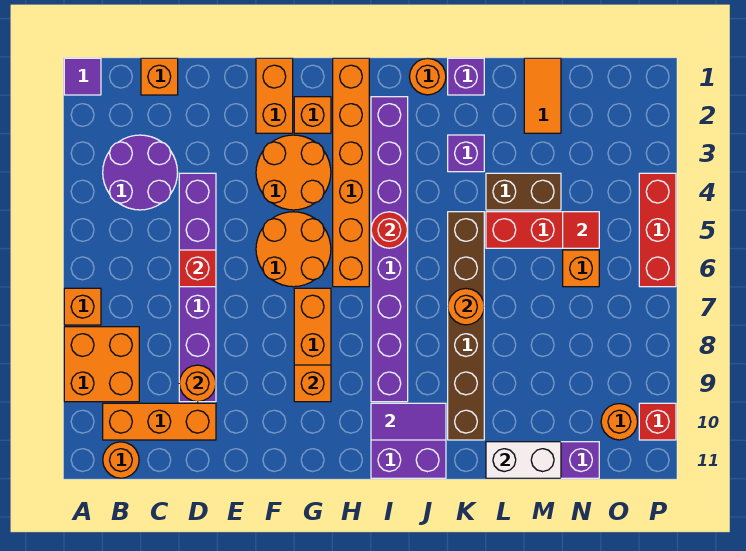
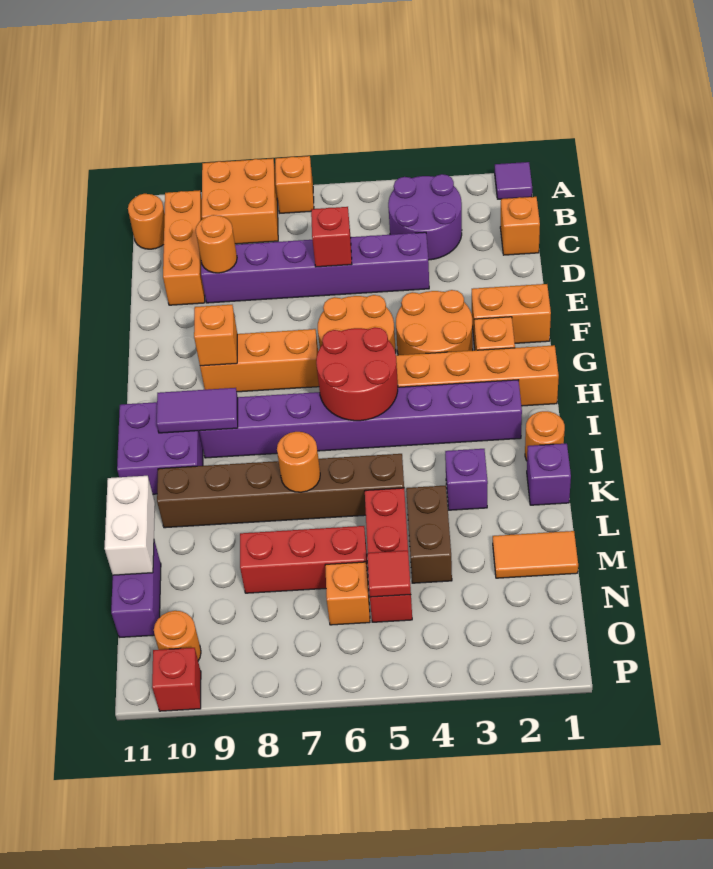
red round brick I5 level 2 -> red round brick H5:I6 level 2
purple tile I10:J10 level 2 -> purple tile I9:I10 level 2
red brick P4:P6 level 1 -> red brick M6:M8 level 1

